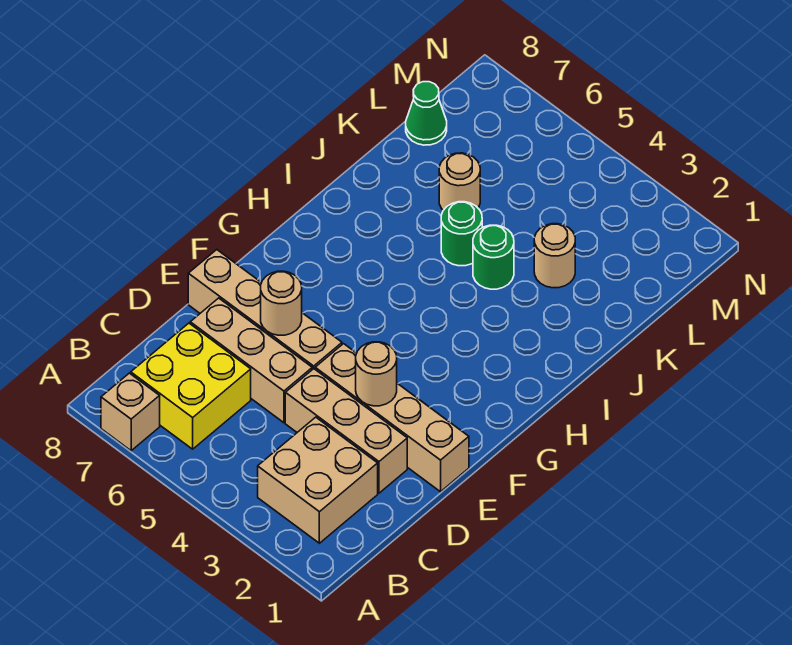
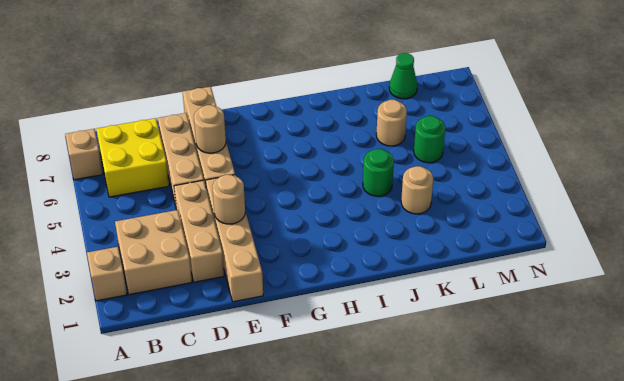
none -> tan brick A2 level 1
green round brick J5 level 1 -> green round brick L5 level 1

